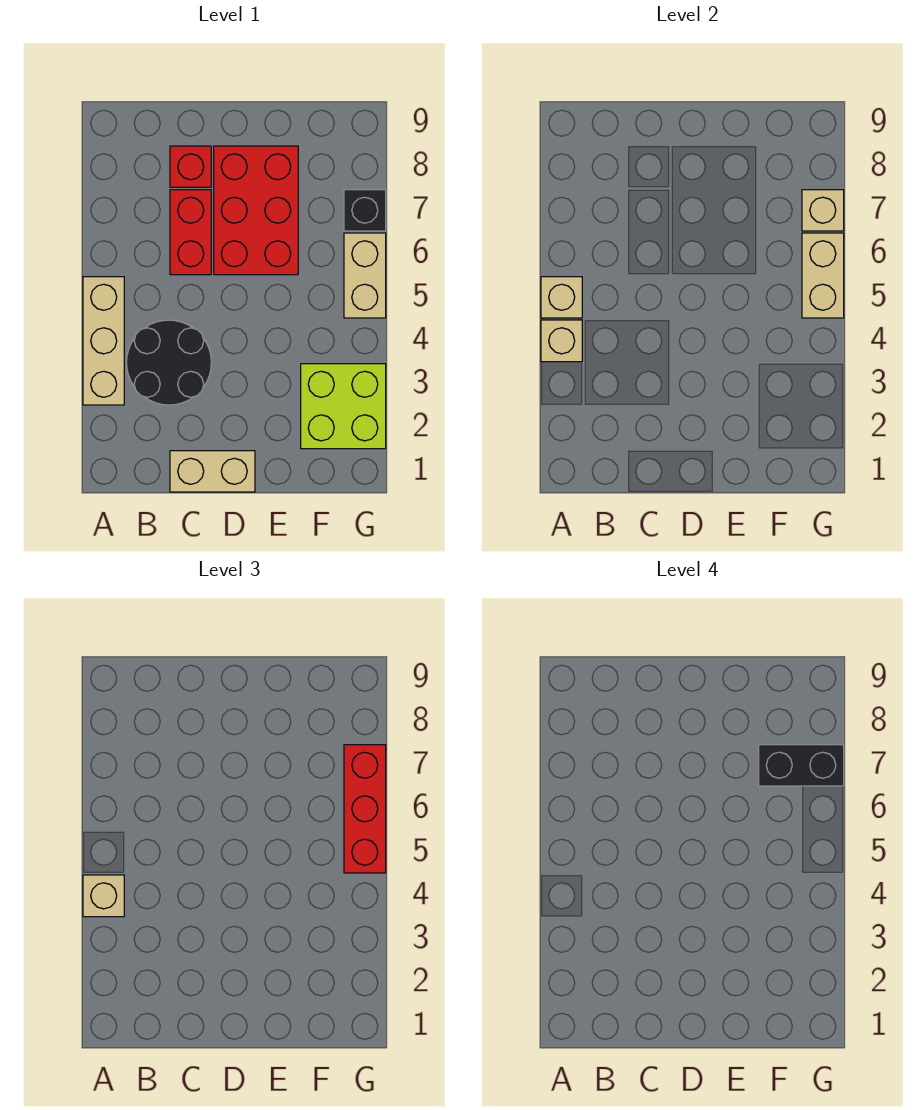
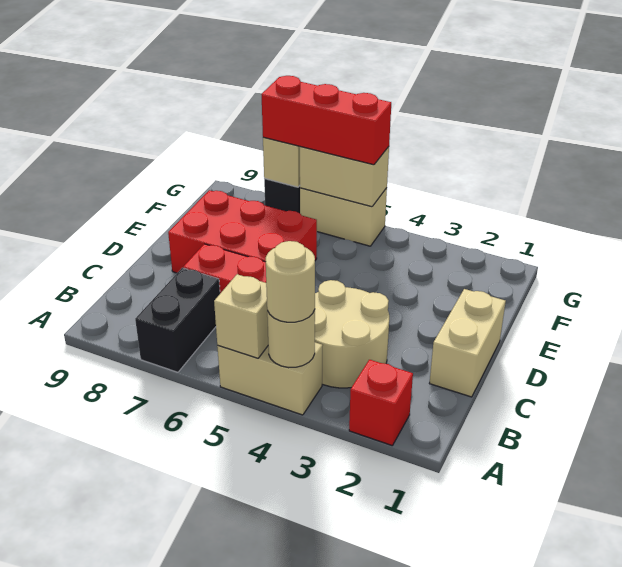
tan brick A3:A5 level 1 -> tan brick A4:A5 level 1
tan brick A4 level 2 -> tan round brick A4 level 2
tan brick A4 level 3 -> tan round brick A4 level 3
black round brick B3:C4 level 1 -> tan round brick B3:C4 level 1
red brick C8 level 1 -> red brick A2 level 1
lime brick F2:G3 level 1 -> none
black brick F7:G7 level 4 -> black brick A7:B7 level 1

